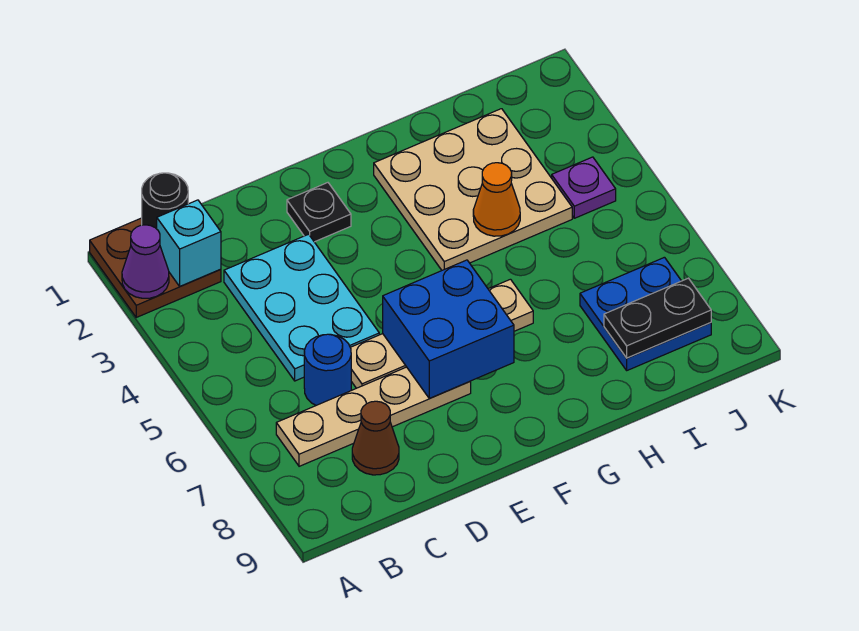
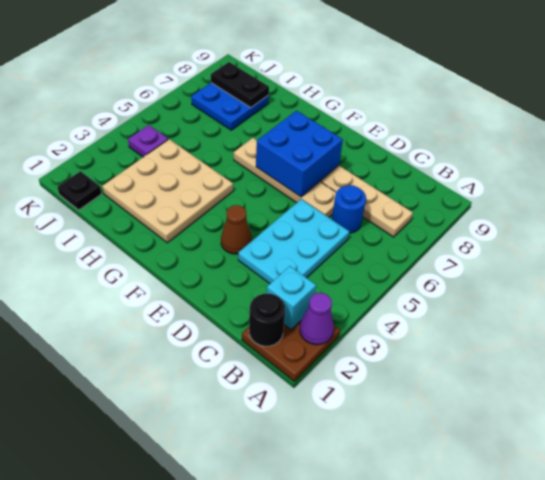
brown cone C8 level 1 -> brown cone E3 level 1
black plate E2 level 1 -> black plate J1 level 1
orange cone H4 level 2 -> none

